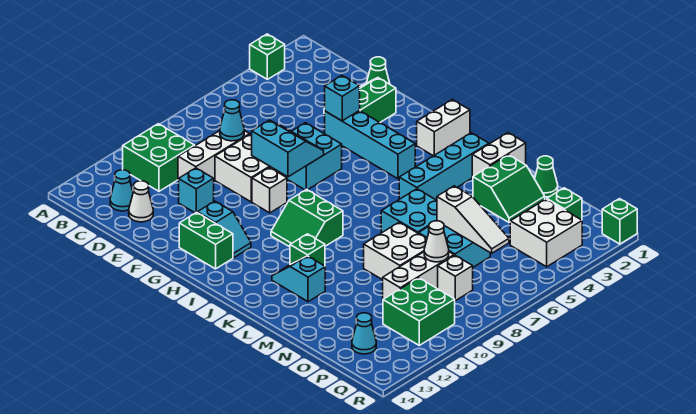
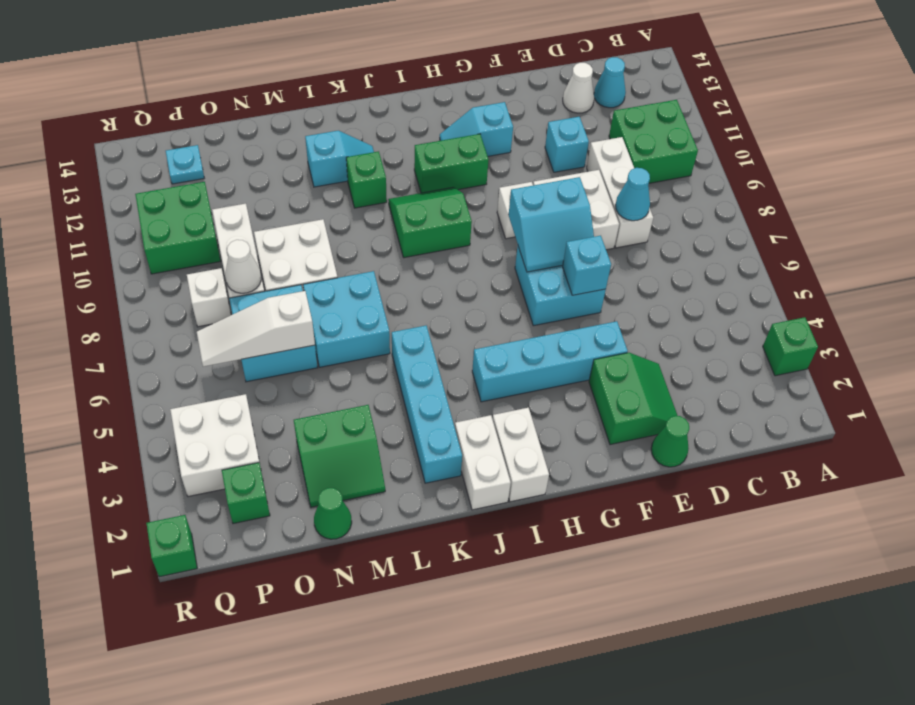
cyan brick F4 level 2 -> cyan brick F6 level 2
green brick G13:H13 level 1 -> green brick H11:I11 level 1
white brick L1:L2 level 1 -> white brick J1:J2 level 1
green slope M2:N3 level 1 top M -> green slope M2:N3 level 1 top 3
cyan cone P13 level 1 -> cyan plate P13 level 1

